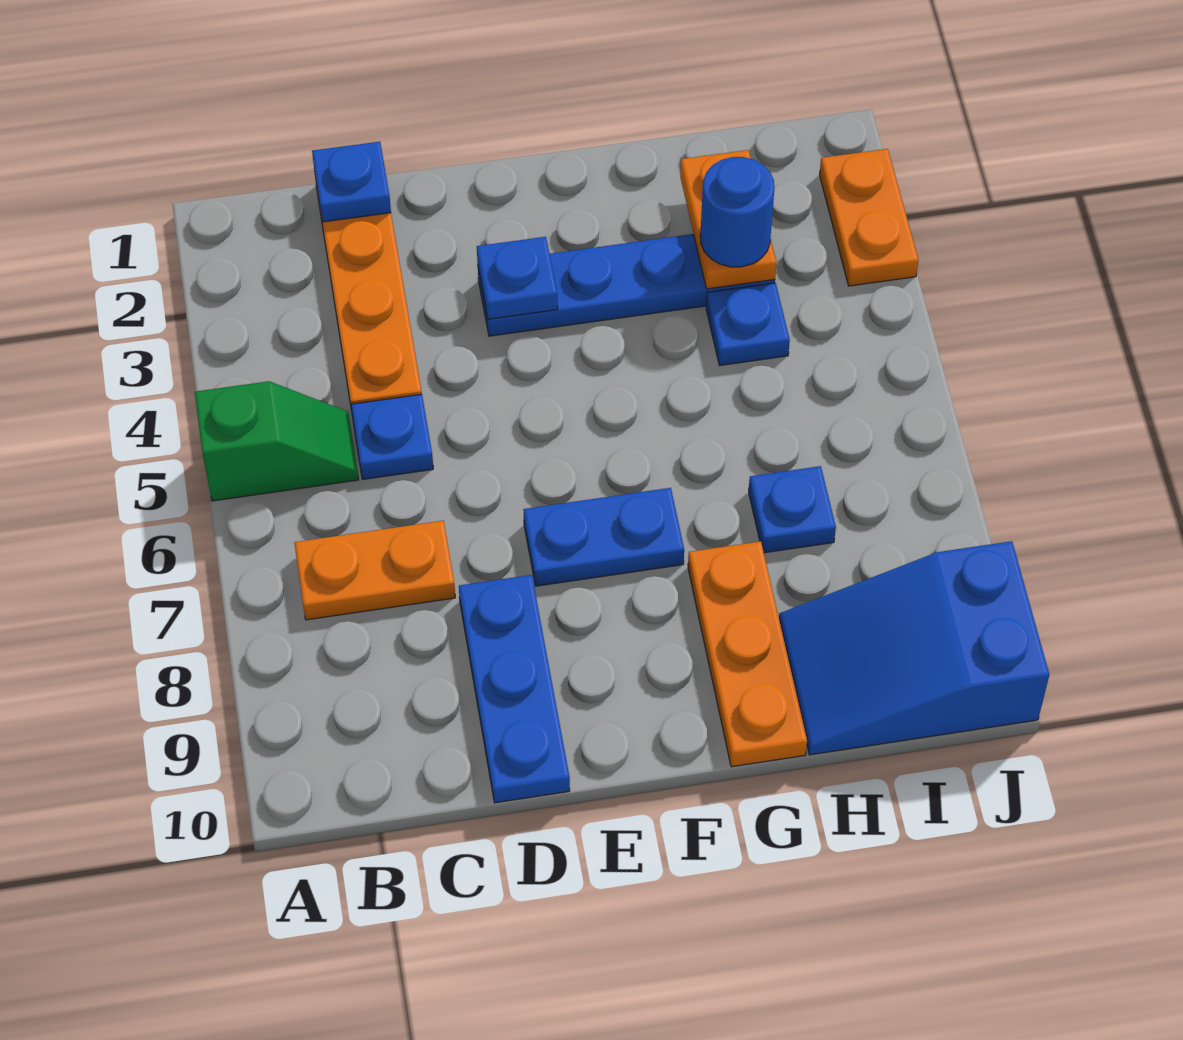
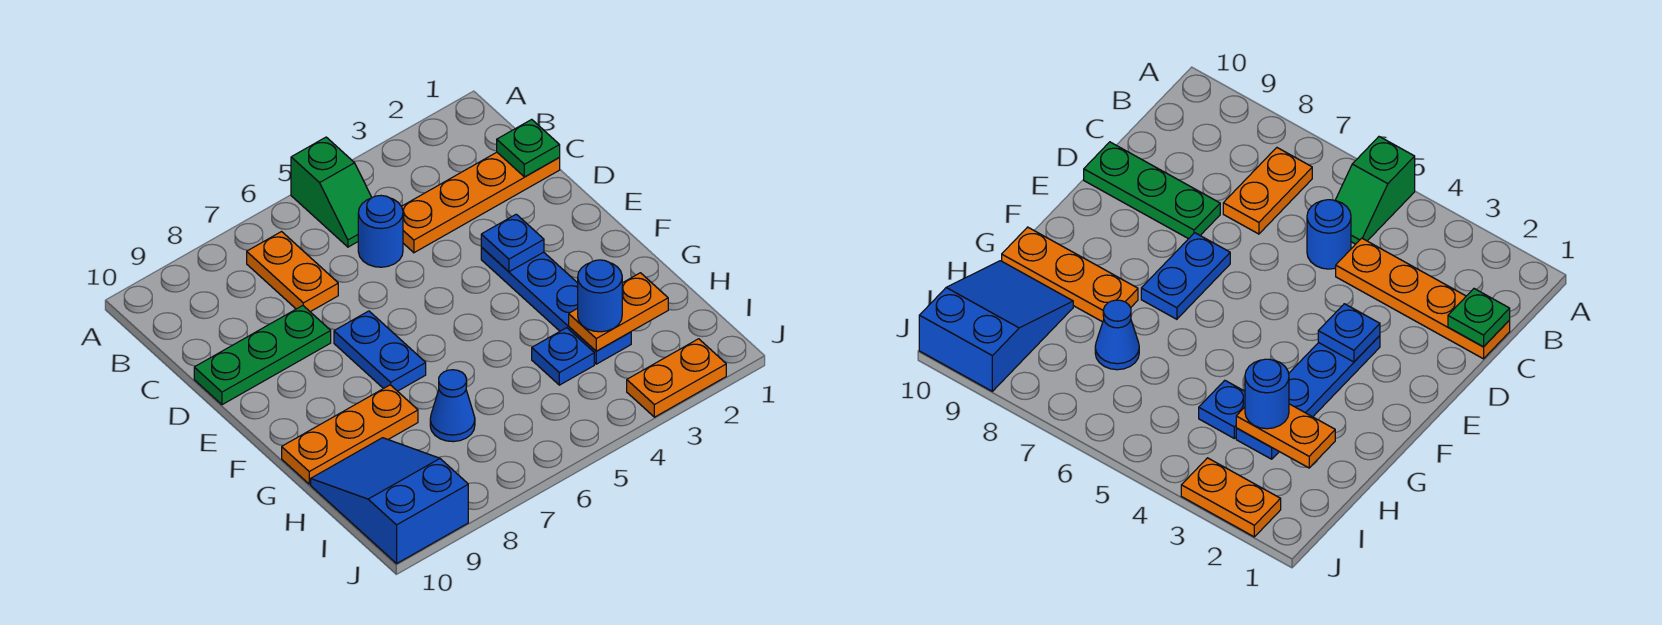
blue plate C1 level 2 -> green plate C1 level 2
blue plate C5 level 1 -> blue round brick C5 level 1
blue plate D8:D10 level 1 -> green plate D8:D10 level 1
blue plate H7 level 1 -> blue cone H7 level 1

